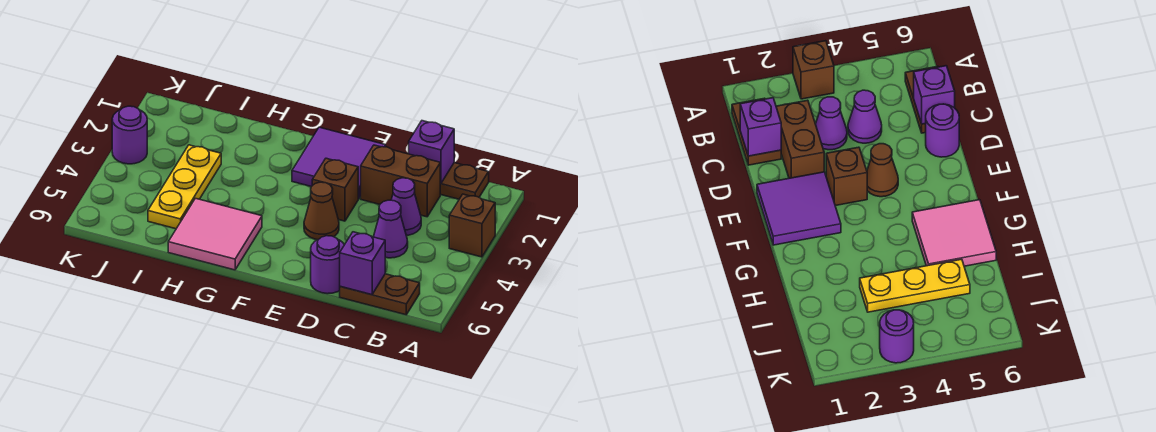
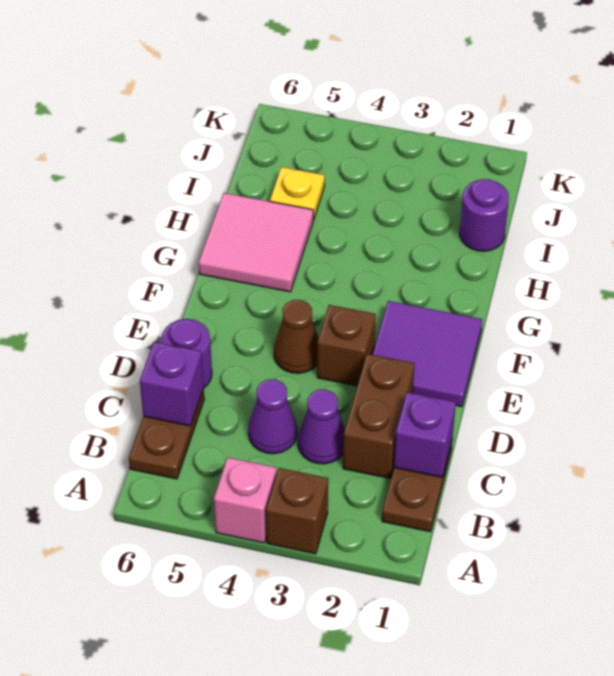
none -> pink brick A4 level 1
yellow plate I3:I5 level 1 -> yellow plate I5 level 1
purple round brick K3 level 1 -> purple round brick I1 level 1

